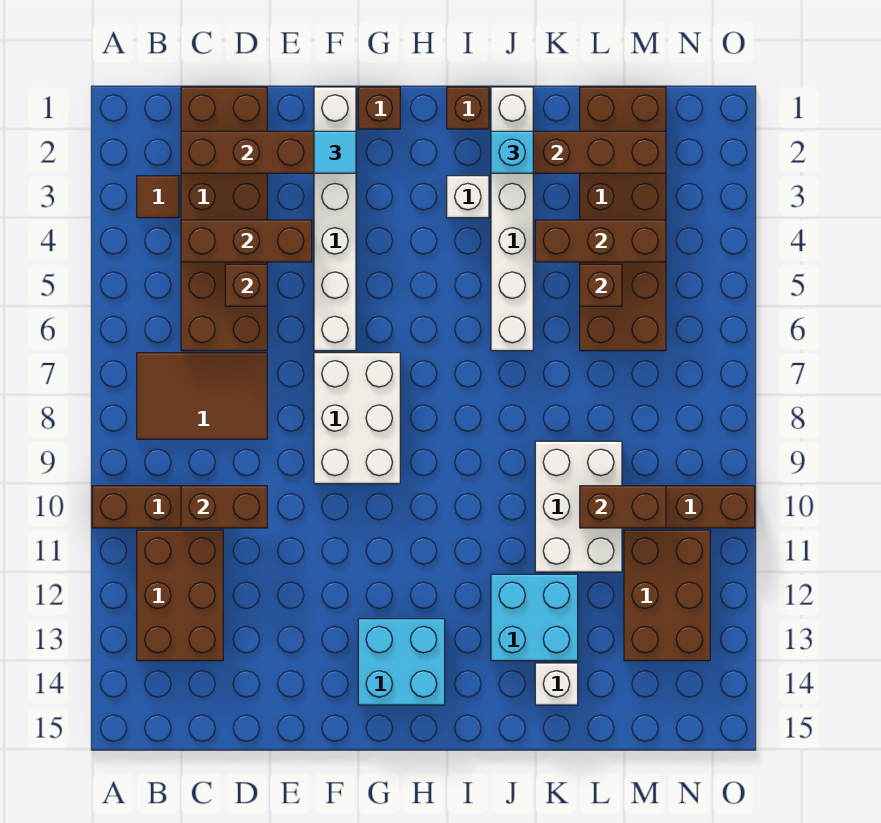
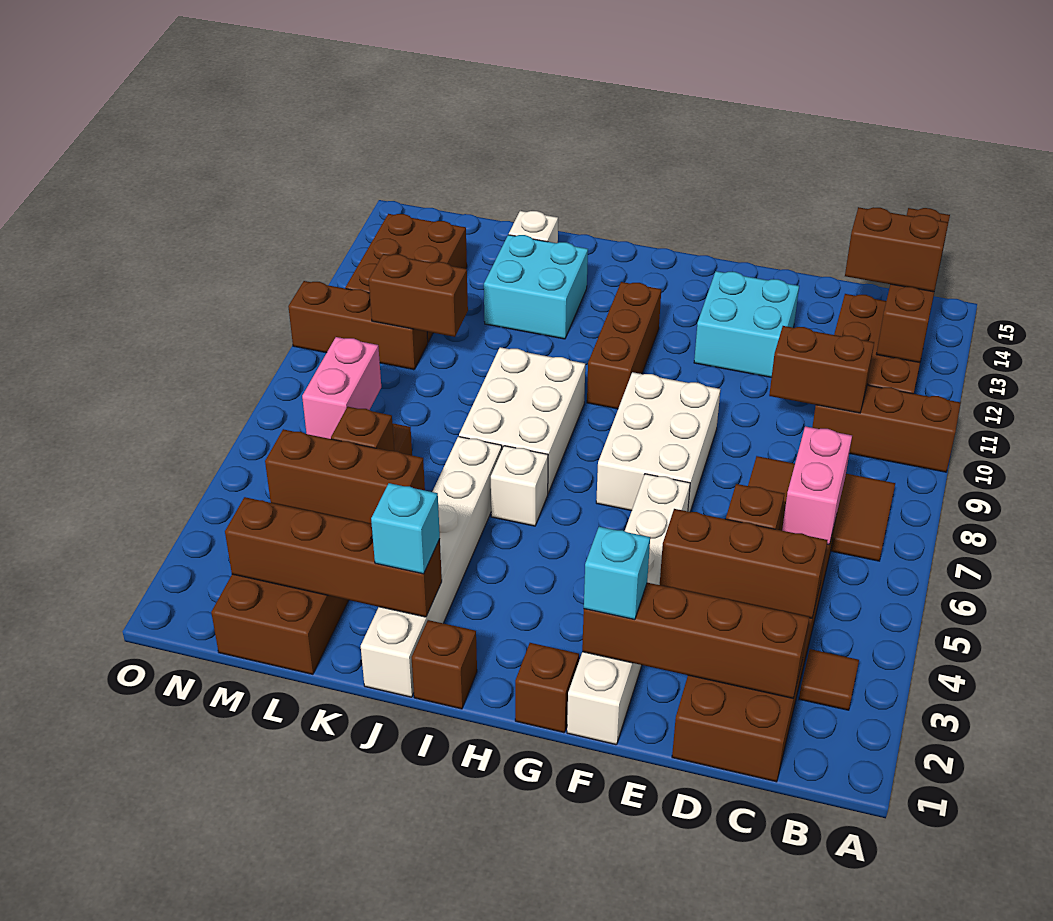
none -> brown brick B12:B15 level 2
none -> brown brick B13:C13 level 3
none -> pink brick C6:C7 level 2
cyan tile F2 level 3 -> cyan brick F2 level 3
cyan brick G13:H14 level 1 -> cyan brick E12:F13 level 1
none -> brown brick H10:H12 level 1
white brick I3 level 1 -> white brick I6 level 1
white brick K9:L11 level 1 -> white brick I7:J9 level 1
none -> pink brick M6:M7 level 2

